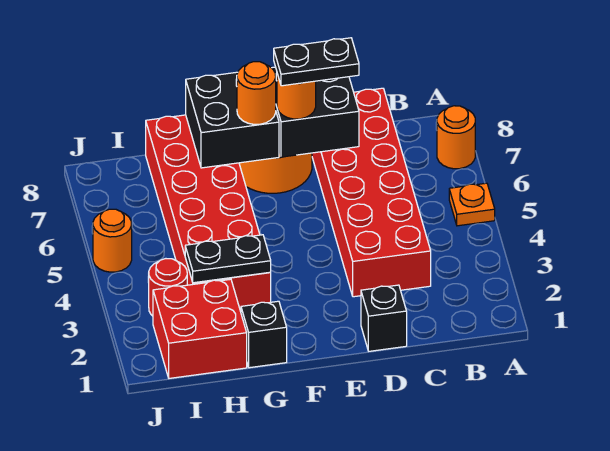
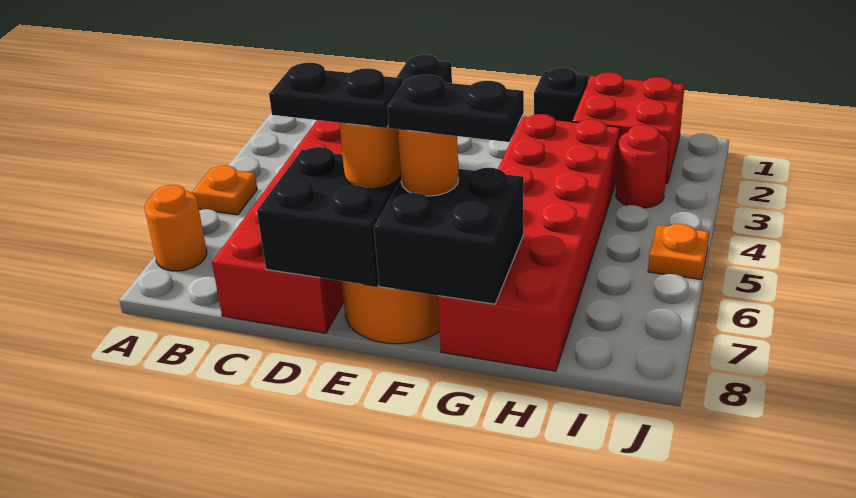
black plate G3:H3 level 2 -> black plate F7:G7 level 4
orange round brick J5 level 1 -> orange plate J5 level 1

